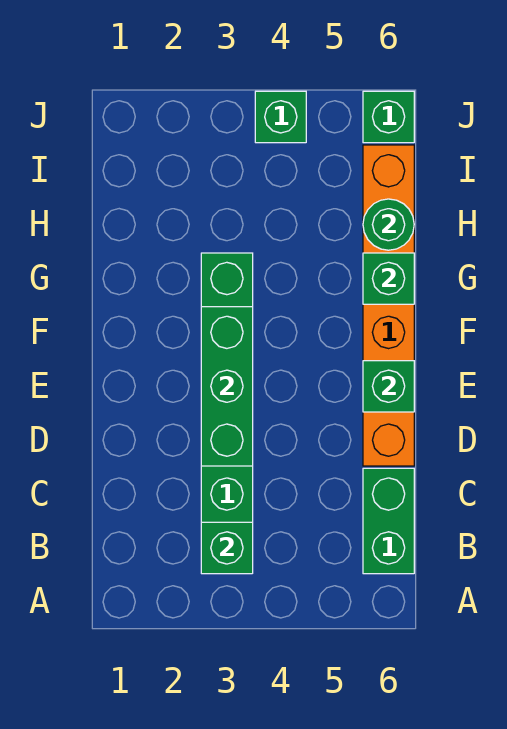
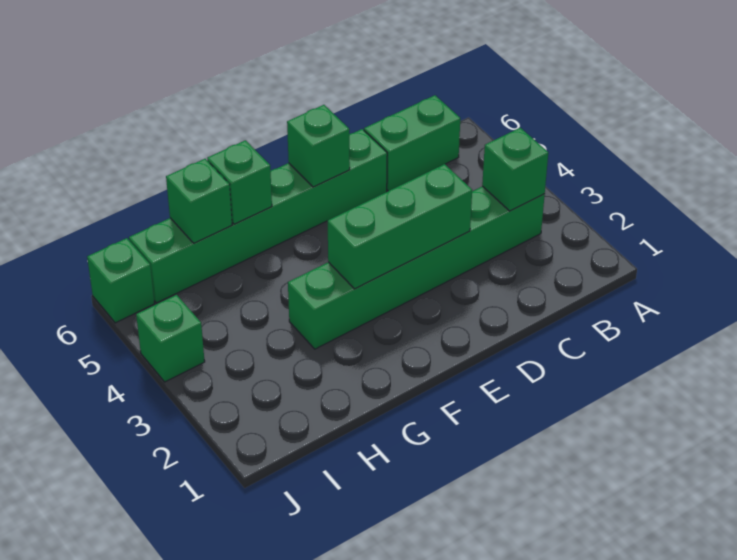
orange brick D6:I6 level 1 -> green brick D6:I6 level 1
green round brick H6 level 2 -> green brick H6 level 2

